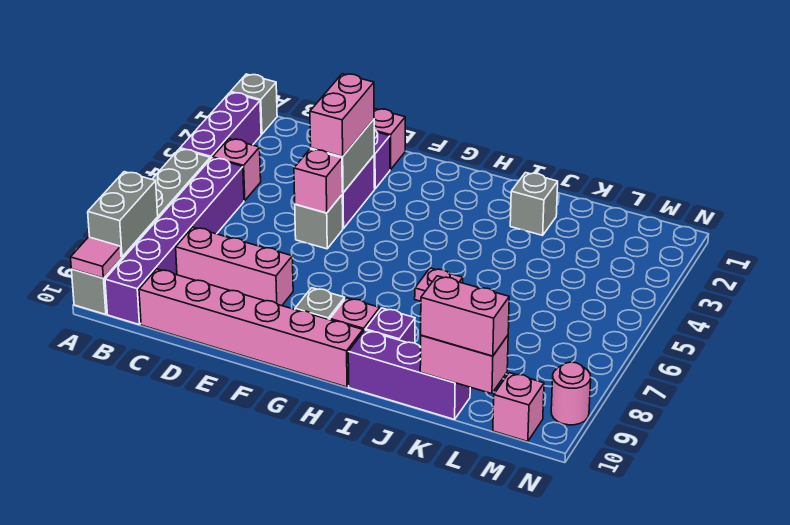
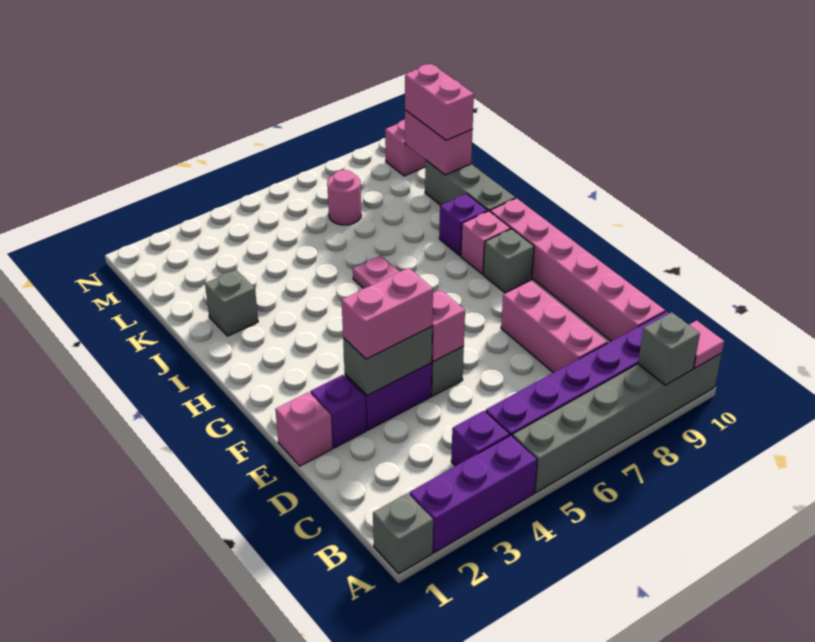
grey brick A8:A9 level 2 -> grey brick A9 level 2
pink brick B4 level 1 -> purple brick B4 level 1
purple brick I10:K10 level 1 -> grey brick I10:K10 level 1
pink round brick N9 level 1 -> pink round brick L7 level 1

